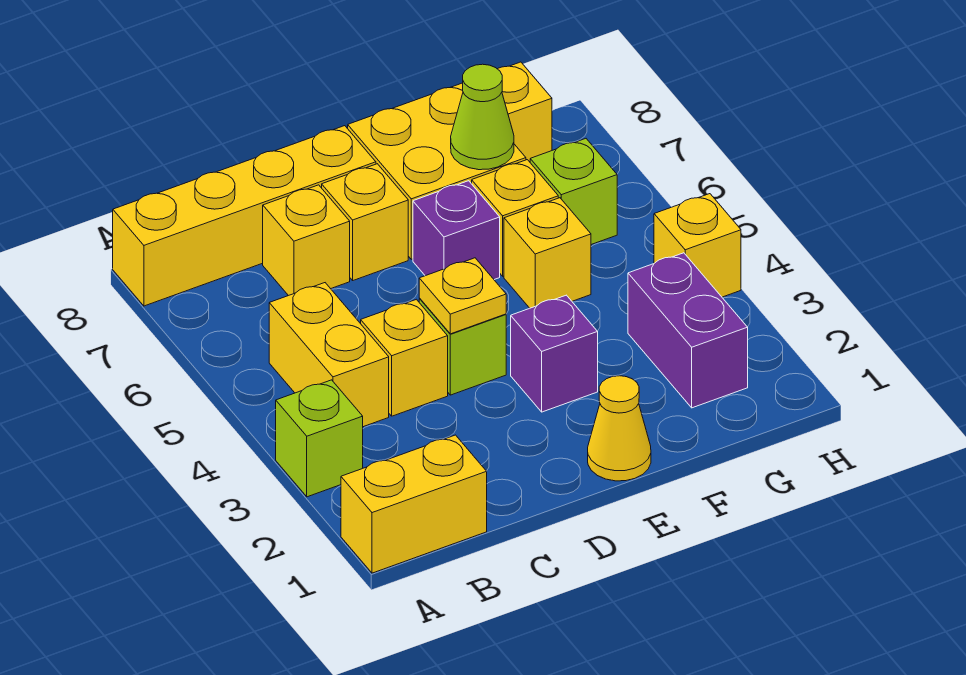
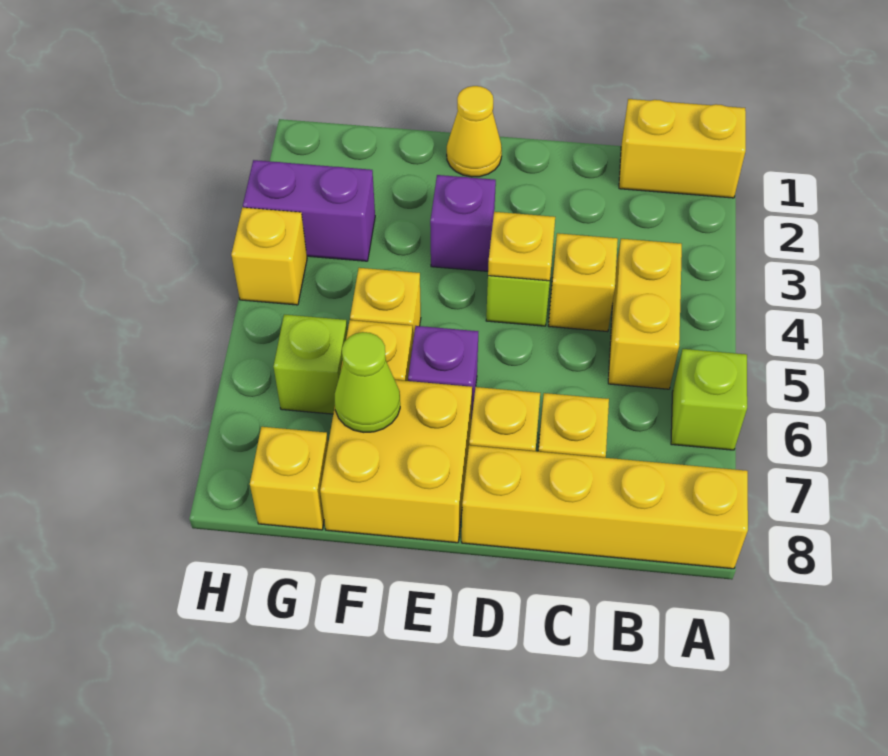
lime brick A3 level 1 -> lime brick A6 level 1
purple brick G2:G3 level 1 -> purple brick G3:H3 level 1

